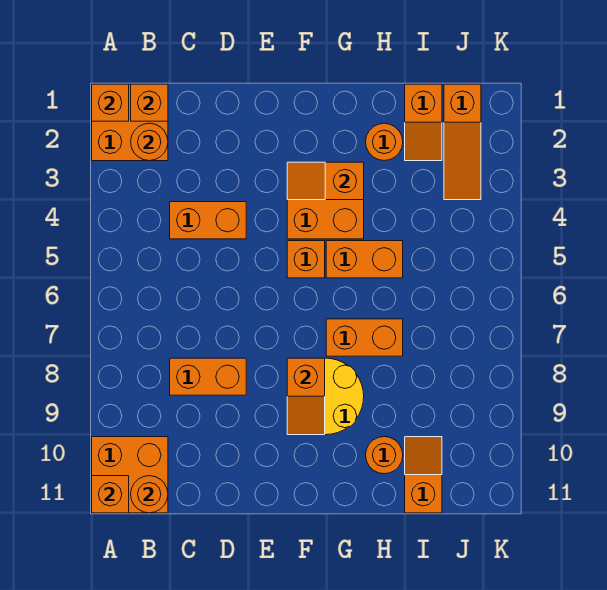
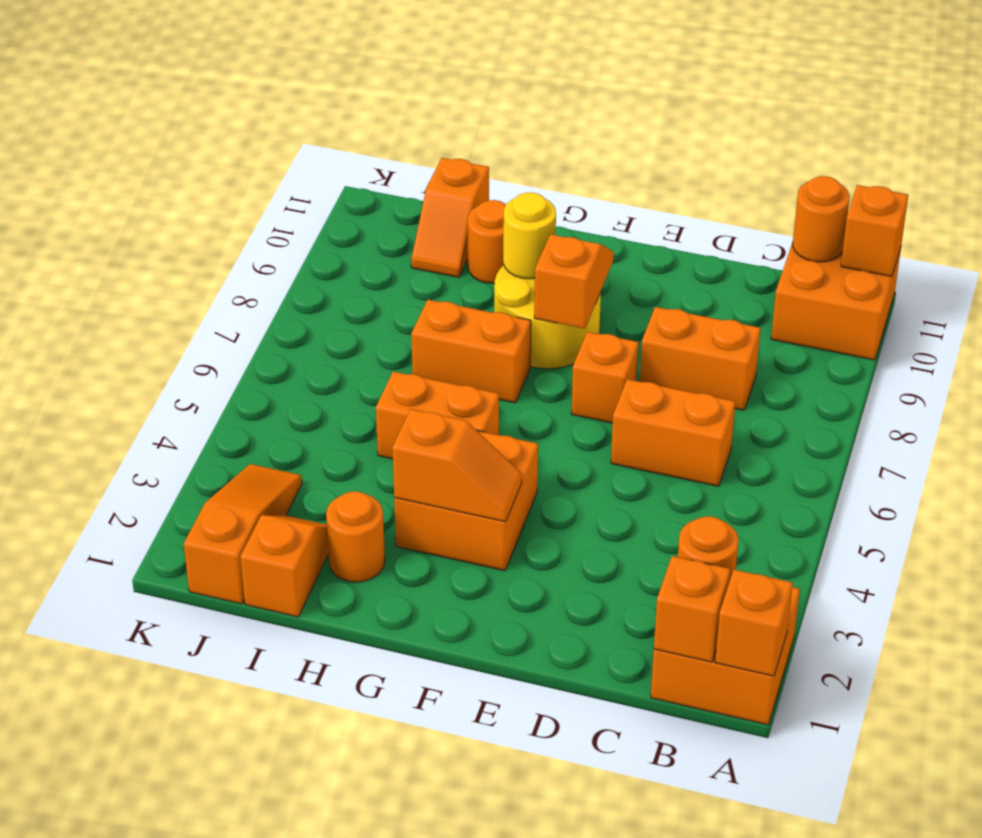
orange brick C4:D4 level 1 -> orange brick C6:D6 level 1
orange brick F5 level 1 -> orange brick E7 level 1
none -> yellow round brick G9 level 2

